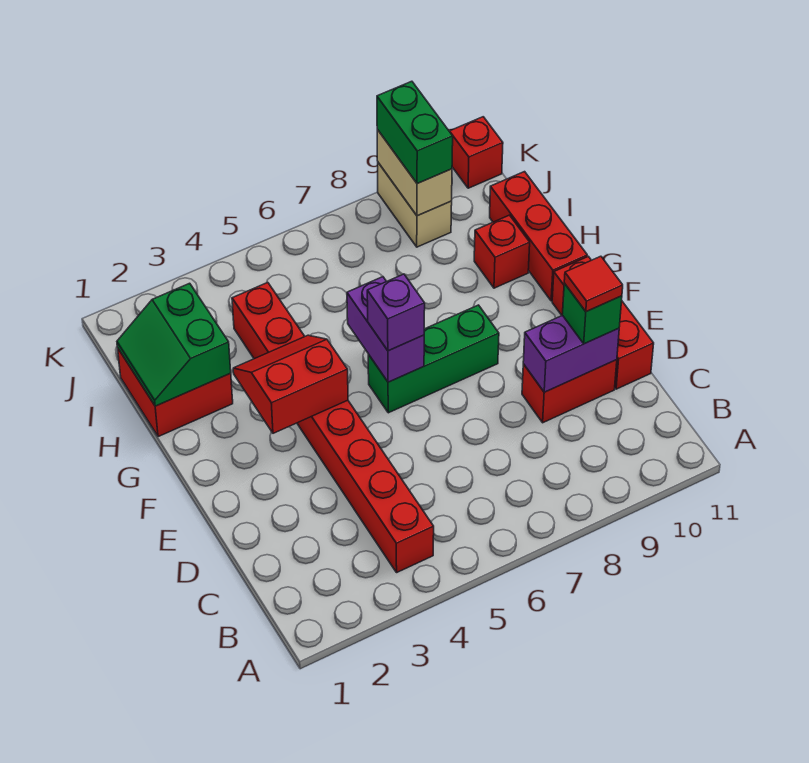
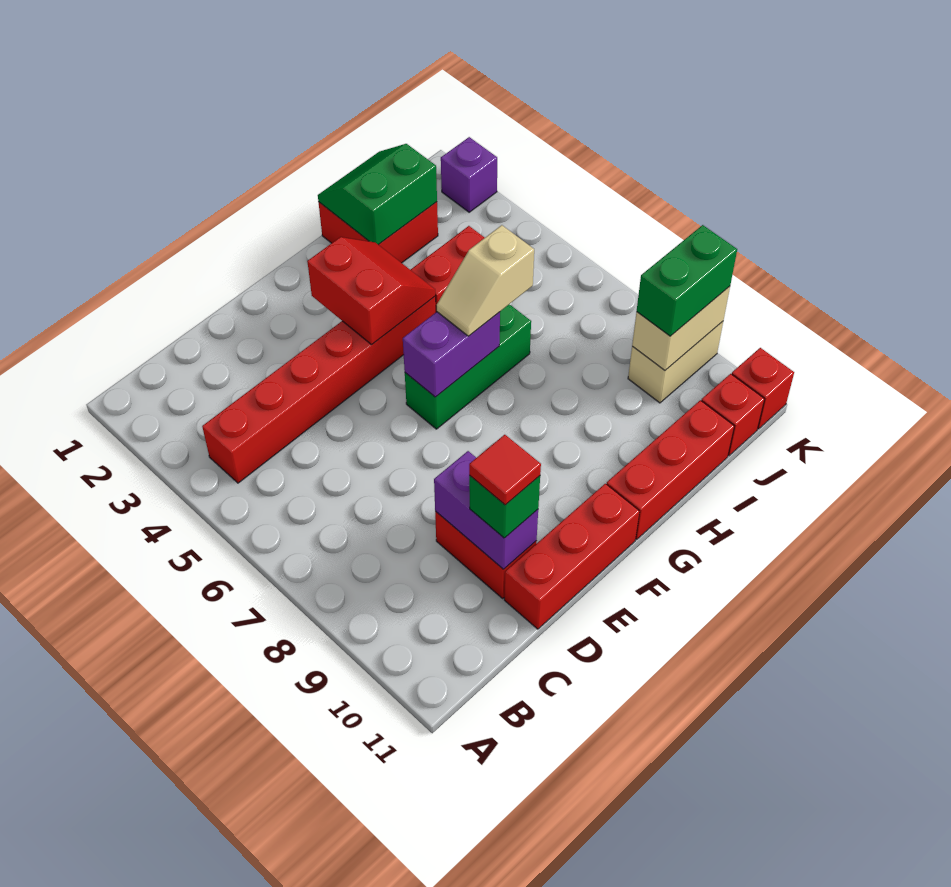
green brick F6:F8 level 1 -> green brick F6:H6 level 1
purple brick F6 level 3 -> purple brick K2 level 1
none -> tan slope G6:H6 level 3 top H
red brick H10 level 1 -> red brick J11 level 1

